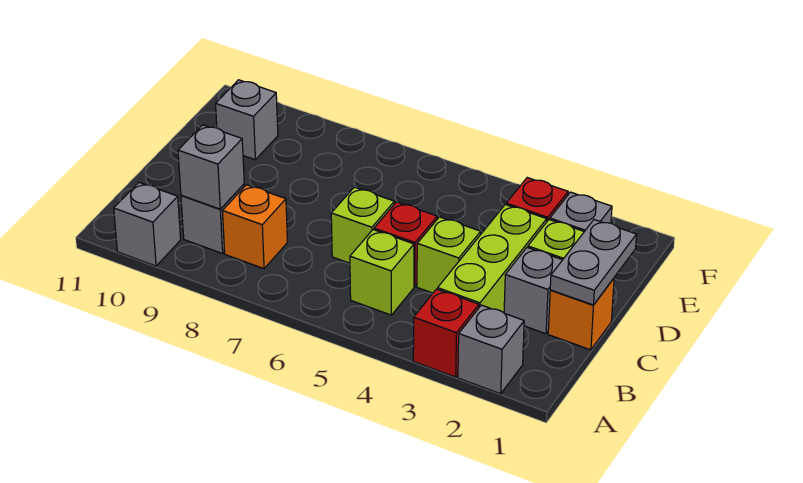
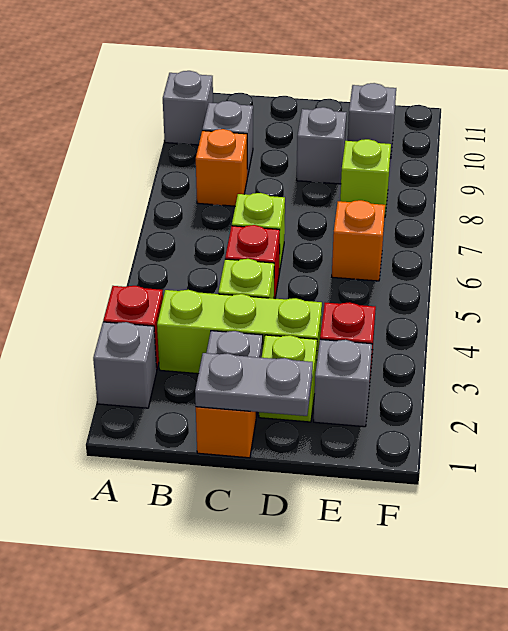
lime brick B5 level 1 -> lime brick E8 level 1
grey brick B9 level 2 -> grey brick D9 level 1
none -> orange brick E6 level 1

